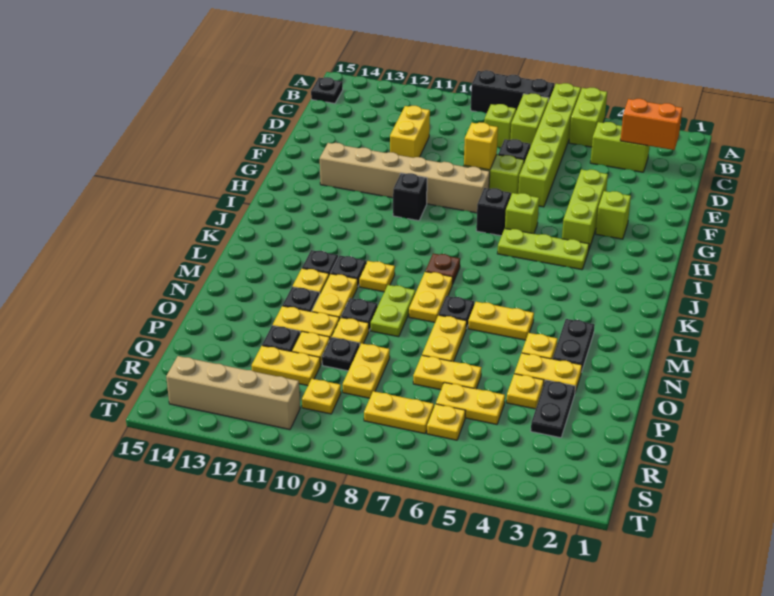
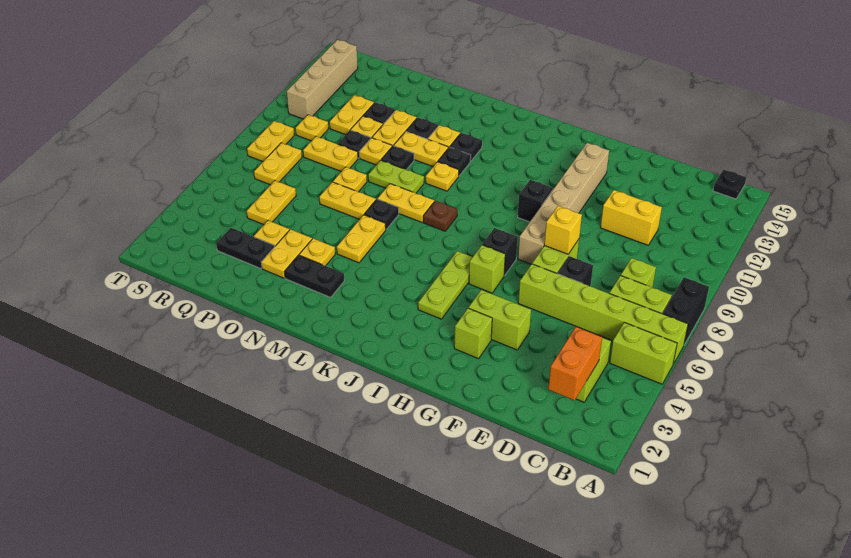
black brick A7:A9 level 1 -> black brick A7:A8 level 1
lime brick F4:H4 level 1 -> lime brick F4:G4 level 1
yellow plate P6:P7 level 1 -> yellow plate S8:S9 level 1
yellow plate R6 level 1 -> yellow plate O8 level 1

